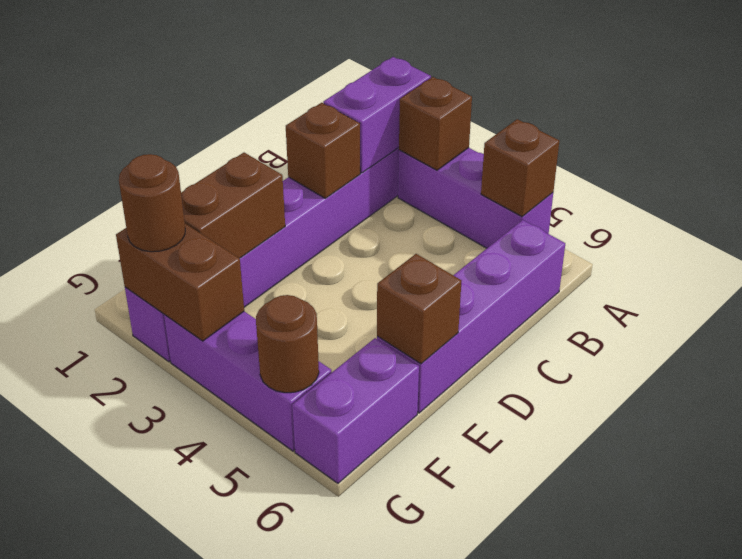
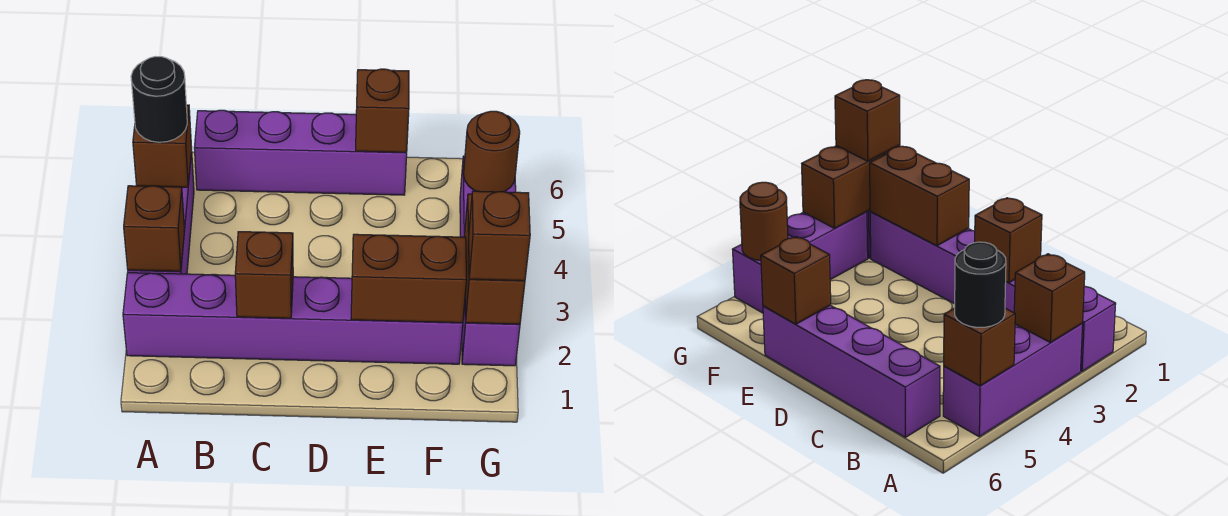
purple brick A2:B2 level 2 -> none
none -> black round brick A5 level 3
purple brick F6:G6 level 1 -> none
brown round brick G2 level 3 -> brown brick G2 level 3

